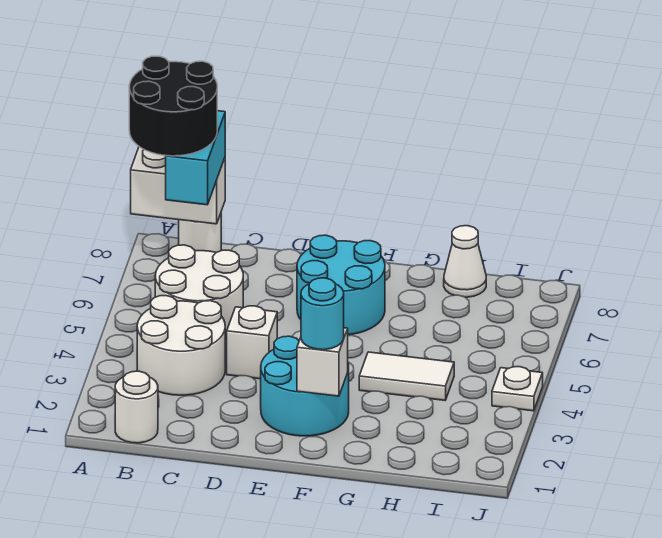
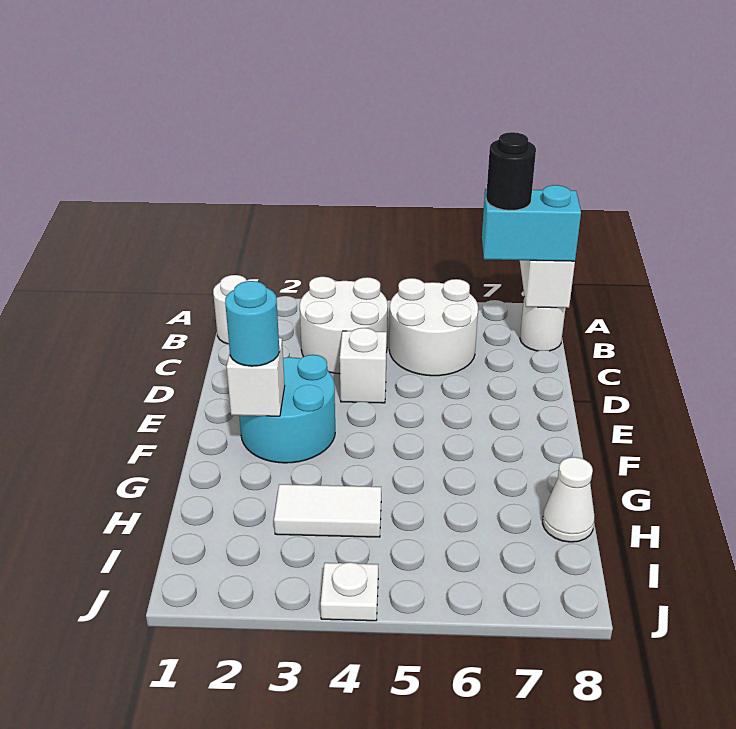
black round brick A7:B8 level 4 -> black round brick B7 level 4
cyan round brick E6:F7 level 1 -> none
white tile G4:H4 level 1 -> white tile H3:H4 level 1

